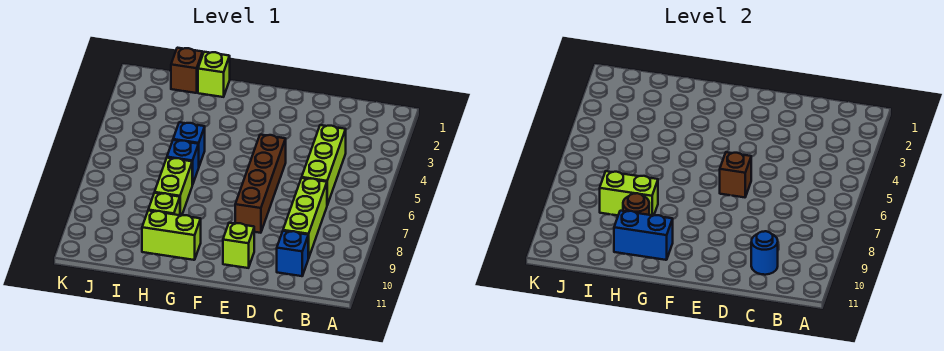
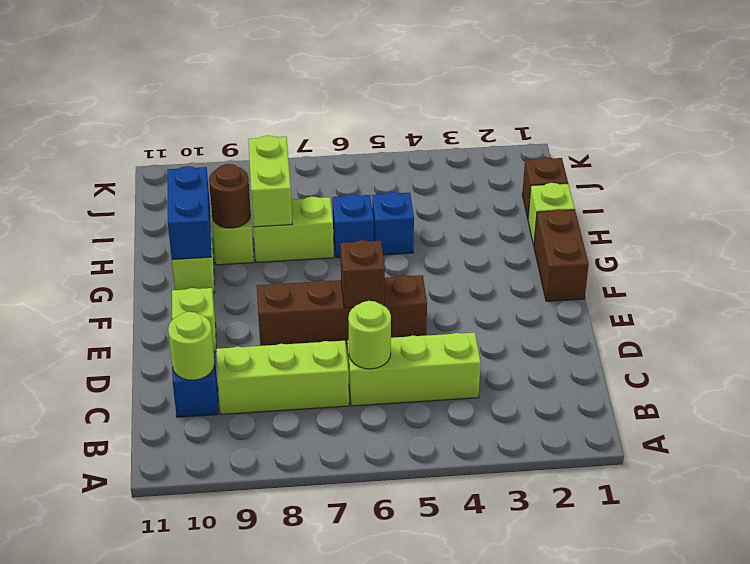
none -> lime round brick C6 level 2
blue round brick C10 level 2 -> lime round brick C10 level 2
none -> brown brick F1:G1 level 1

